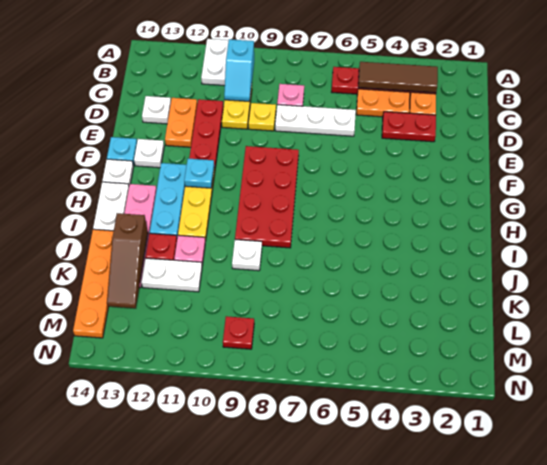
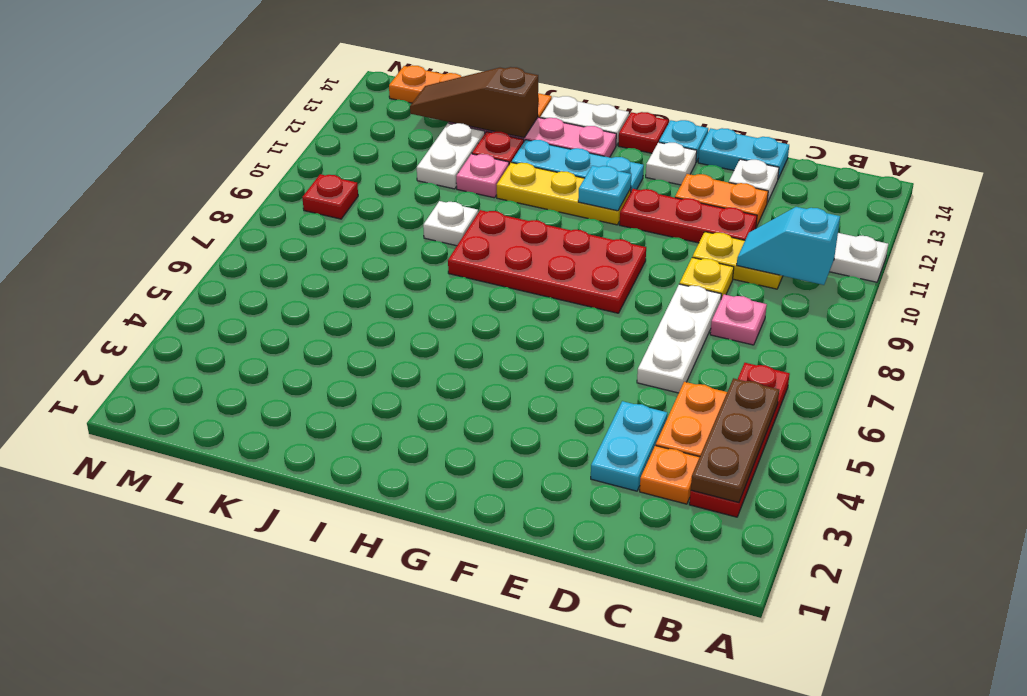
brown tile B3:B5 level 2 -> brown plate B3:B5 level 2
red plate D3:D4 level 1 -> cyan plate D3:D4 level 1
none -> cyan plate D14:E14 level 1
white plate G14 level 1 -> red plate G14 level 1

